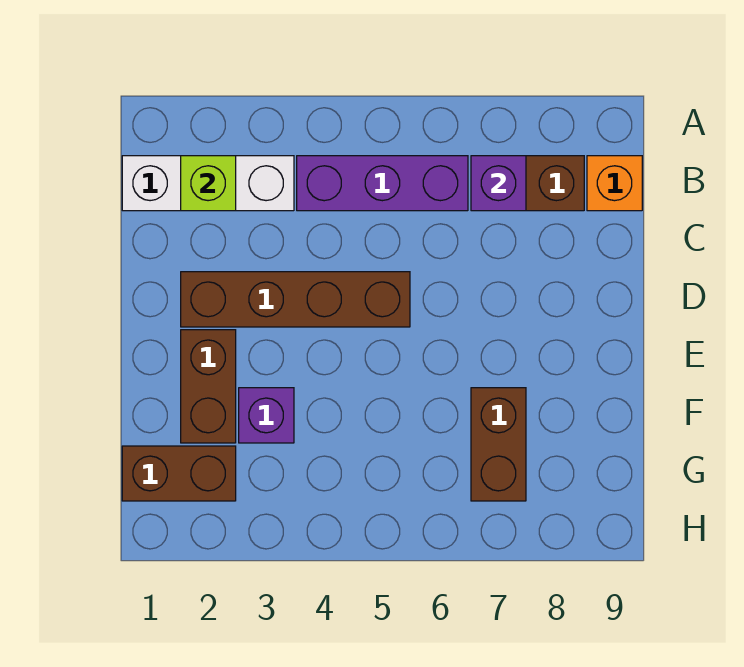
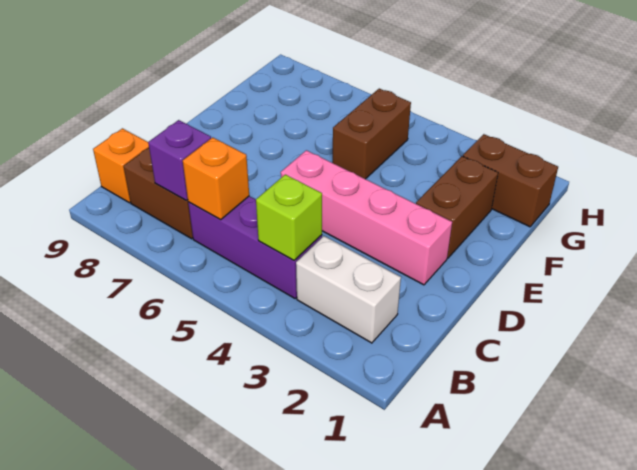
white brick B1:B3 level 1 -> white brick B2:B3 level 1
lime brick B2 level 2 -> lime brick B4 level 2
none -> orange brick B6 level 2
brown brick D2:D5 level 1 -> pink brick D2:D5 level 1
purple brick F3 level 1 -> none
brown brick F7:G7 level 1 -> brown brick F5:G5 level 1

